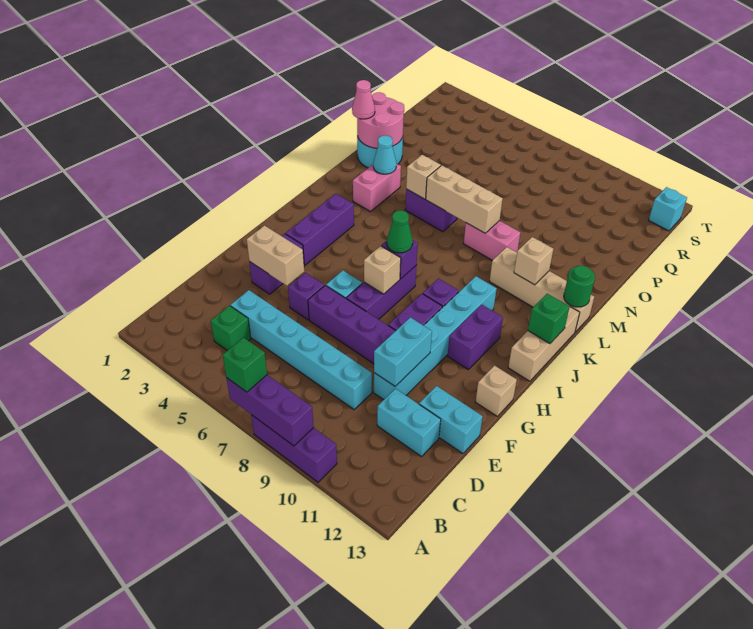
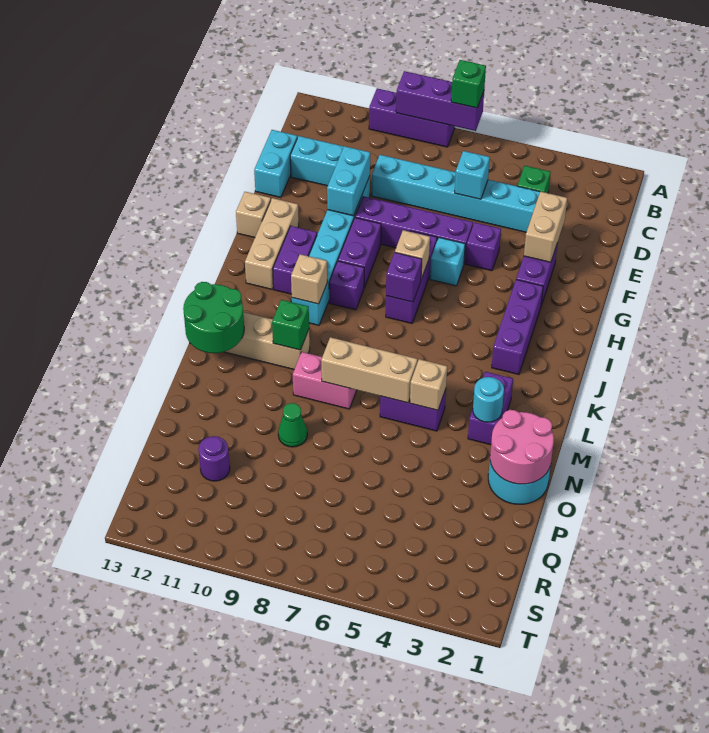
cyan brick E12:E13 level 1 -> cyan brick D13:E13 level 1
tan brick F3:F4 level 2 -> tan brick E3:F3 level 2
green cone I7 level 3 -> green cone O9 level 1
tan brick I13:K13 level 1 -> tan brick G12:I12 level 1
green brick J13 level 2 -> green brick L10 level 2
pink brick L3:M3 level 1 -> purple brick L3:M3 level 1
tan brick L11 level 2 -> tan brick J10 level 2
green round brick L13 level 2 -> green round brick L12:M13 level 2
cyan cone M3 level 2 -> cyan round brick M3 level 2
pink cone N1 level 3 -> none
none -> purple round brick Q11 level 1
cyan brick S13 level 1 -> cyan brick D6 level 2

